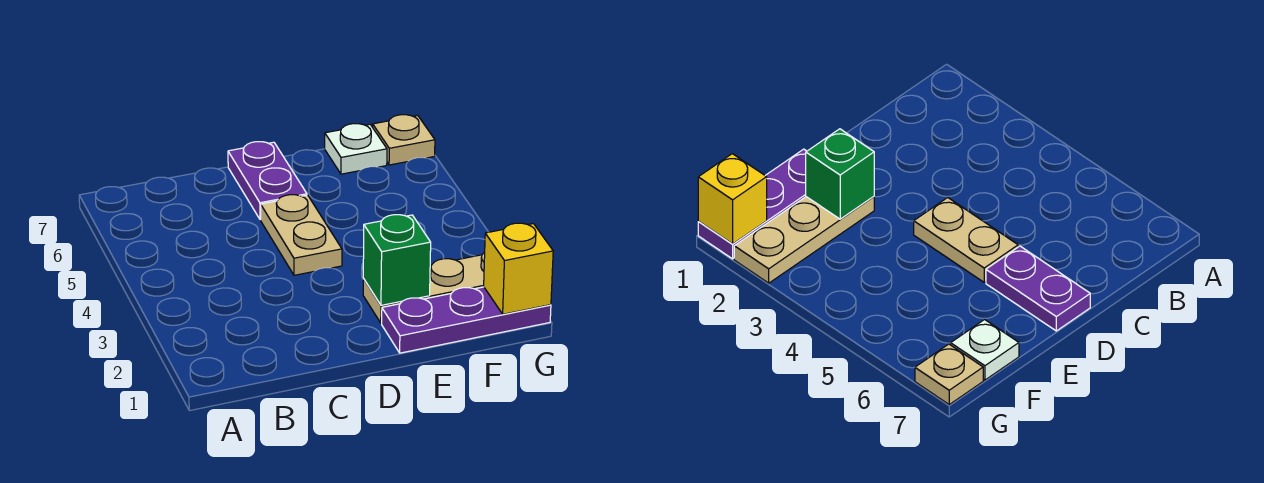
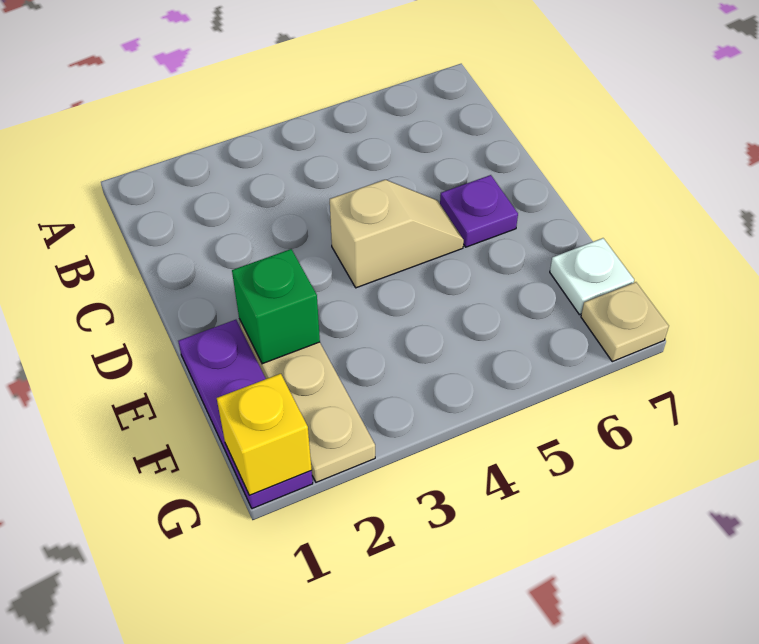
tan plate D4:D5 level 1 -> tan slope D4:D5 level 1 top 4
purple plate D6:D7 level 1 -> purple plate D6 level 1

